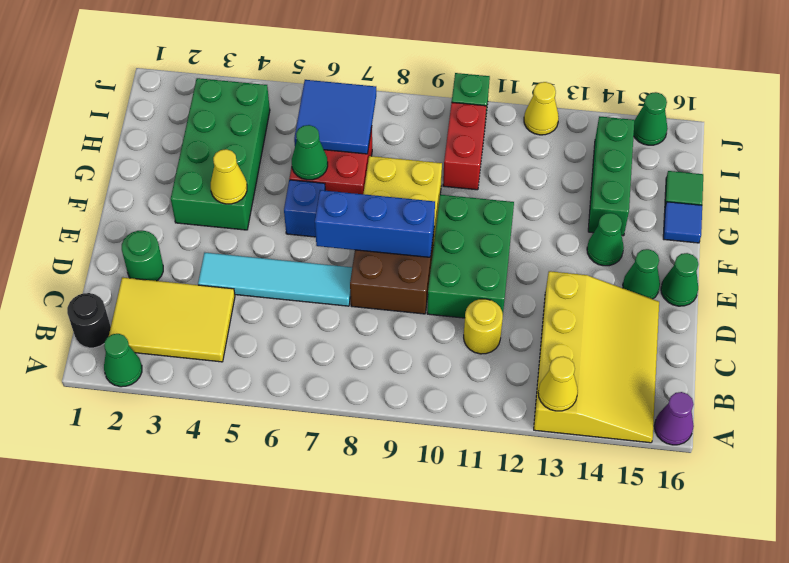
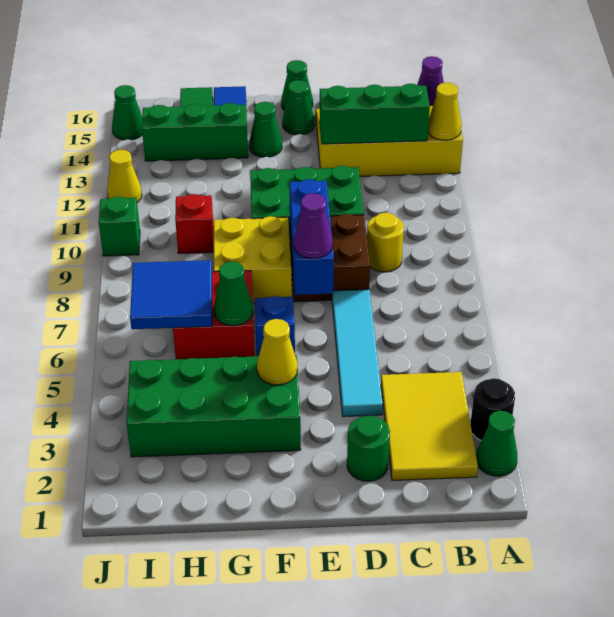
black round brick B1 level 1 -> black round brick A3 level 1
none -> green brick B13:D13 level 2
yellow round brick C11 level 1 -> yellow round brick C9 level 1
none -> purple cone E7 level 3
red brick H10:I10 level 1 -> red brick H10 level 1

